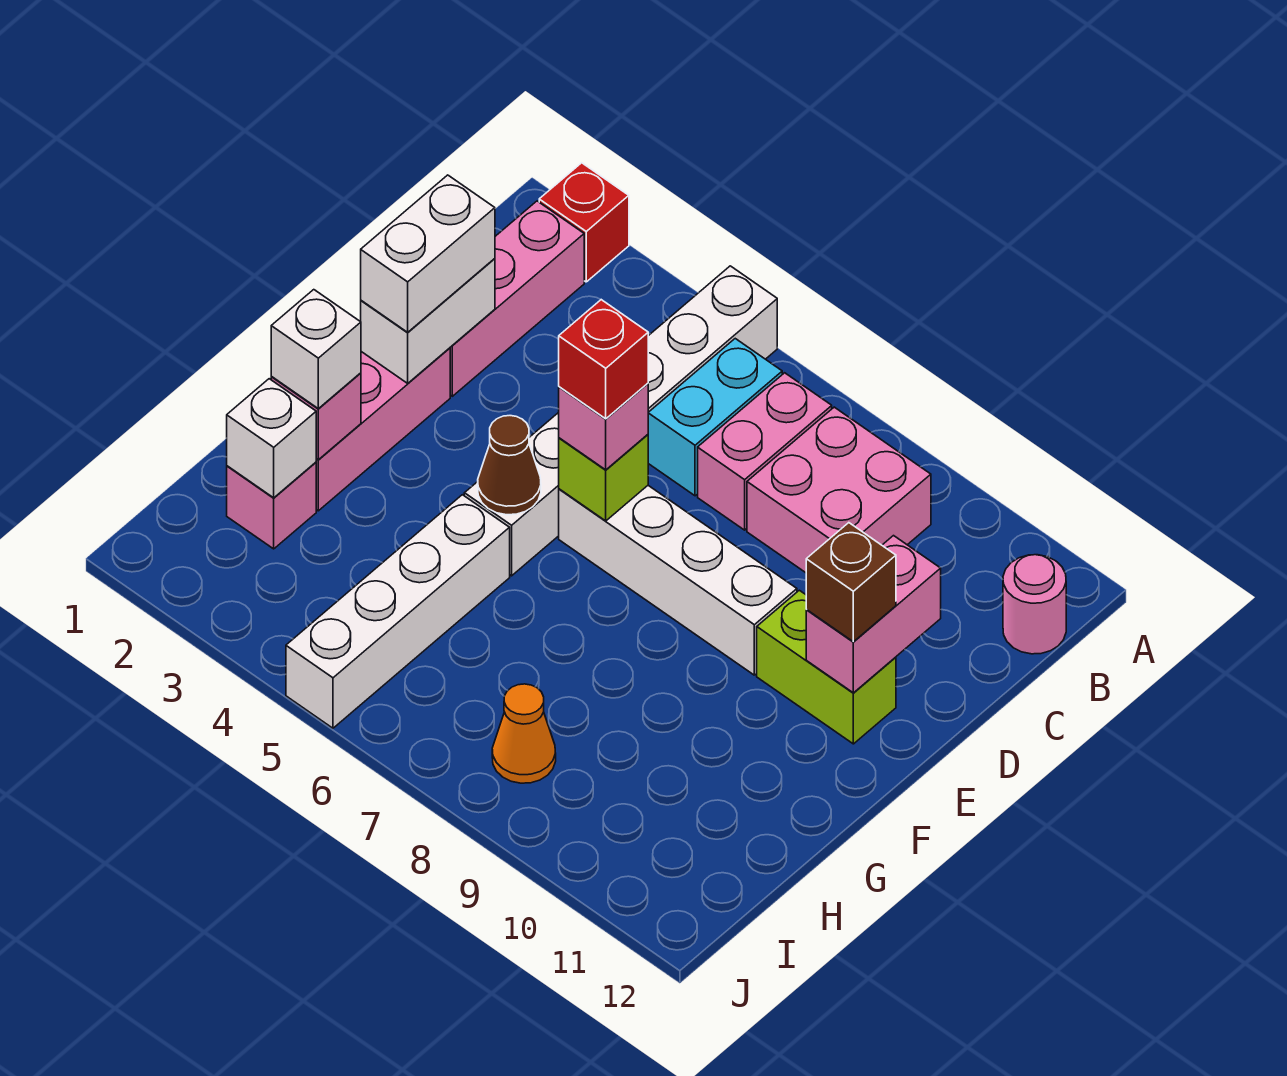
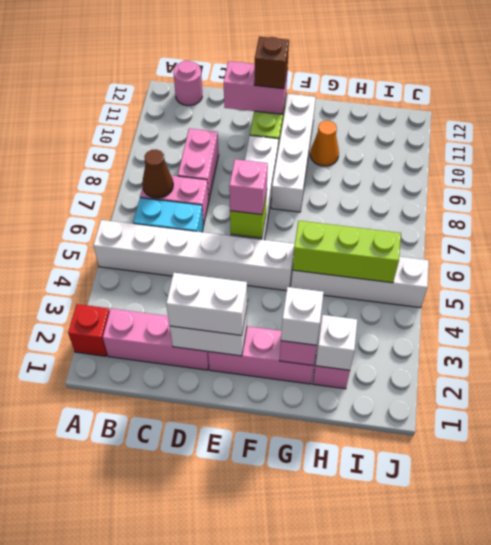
pink brick B8:C9 level 1 -> pink brick C8:C9 level 1
red brick E6 level 4 -> none
brown cone F5 level 2 -> brown cone B7 level 2
none -> white brick F8:F11 level 1
none -> lime brick G5:I5 level 2
orange cone I8 level 1 -> orange cone G10 level 1

